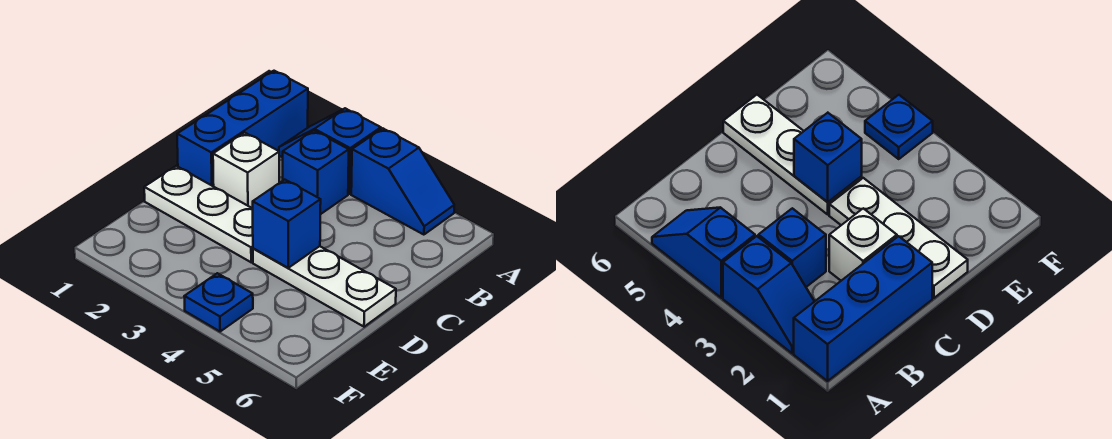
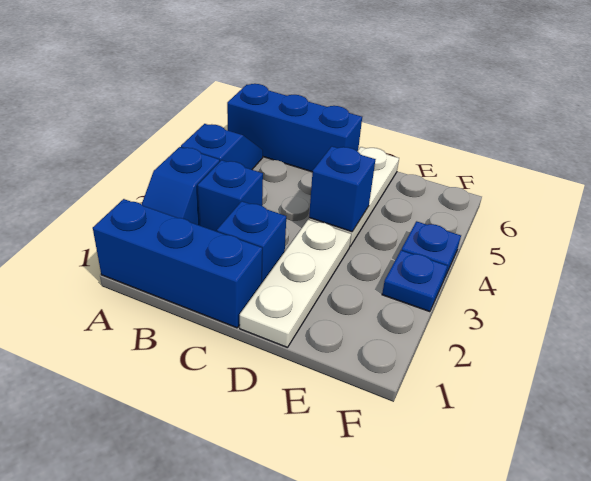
none -> blue brick A6:C6 level 1
white brick C2 level 1 -> blue brick C2 level 1
none -> blue plate F3 level 1

